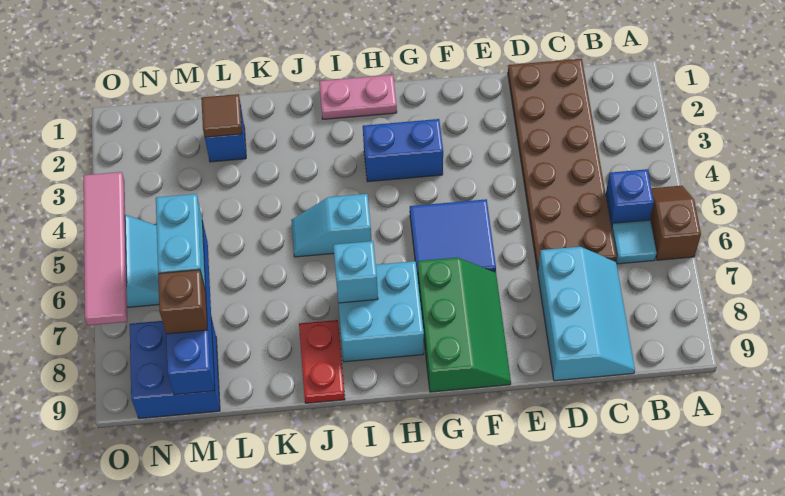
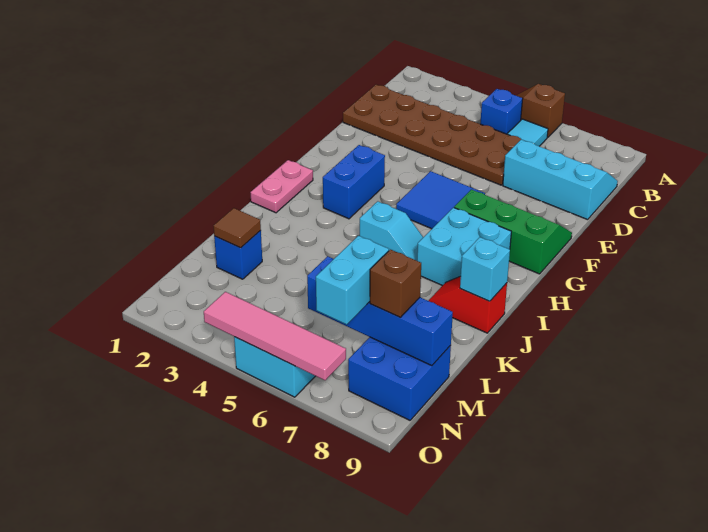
cyan slope I5:J5 level 1 top I -> cyan slope I5:I6 level 1 top 5
cyan brick I7 level 2 -> cyan brick J9 level 2
red plate J8:J9 level 1 -> red slope J8:J9 level 1 top 9
cyan brick M6:M7 level 3 -> cyan brick M7:N7 level 3

